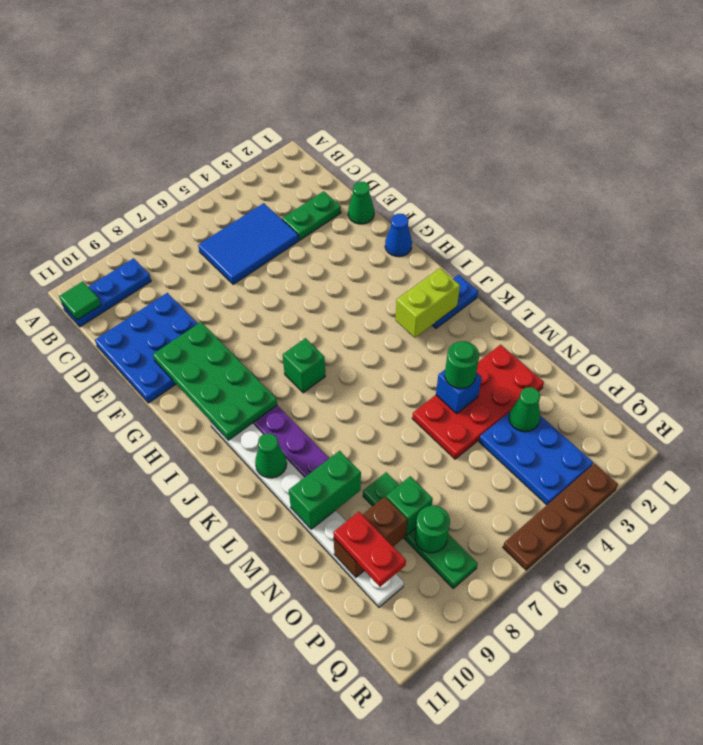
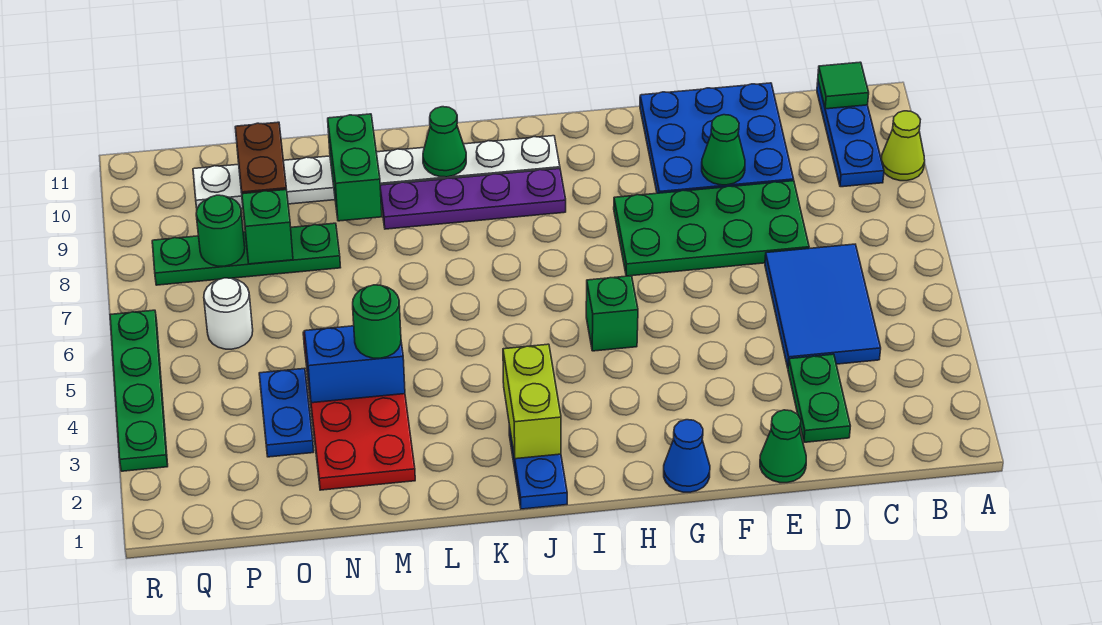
none -> lime cone A9 level 1
green plate F9:I10 level 2 -> green plate D7:G8 level 1
green brick I7 level 1 -> green brick H5 level 1
blue brick M4 level 2 -> blue brick M4:N4 level 2
blue plate O3:Q4 level 1 -> blue plate O3:O4 level 1
green cone O3 level 2 -> green cone E9 level 2
red plate O10:P10 level 3 -> none
none -> white round brick P6 level 1
brown plate R3:R6 level 1 -> green plate R3:R6 level 1

